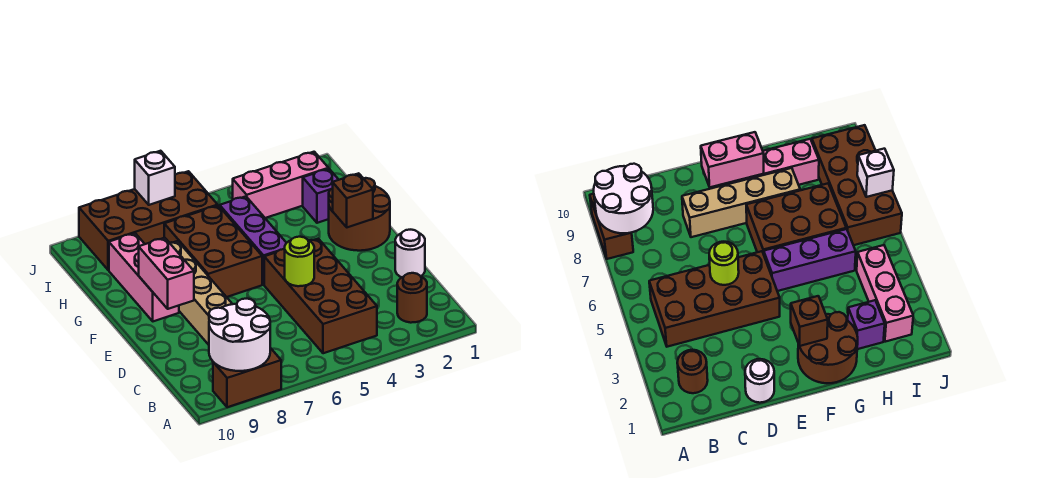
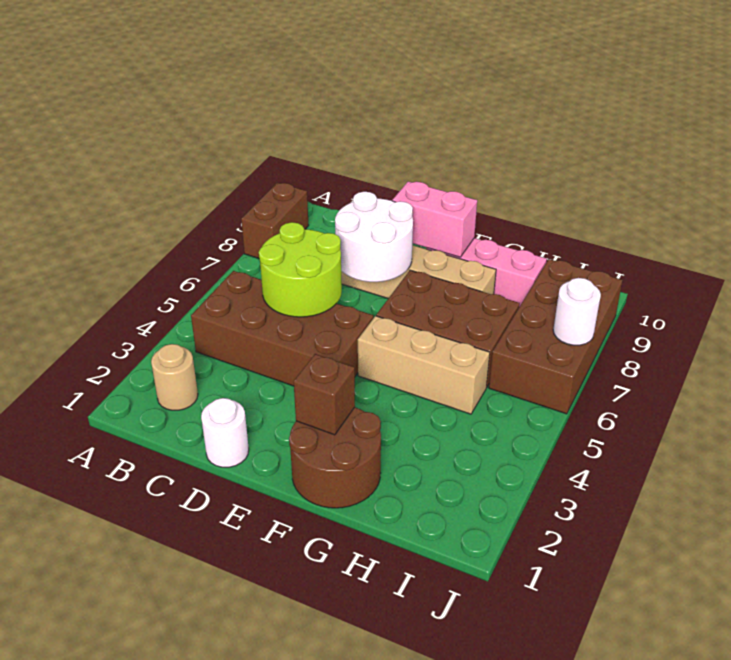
white round brick A8:B9 level 2 -> white round brick D7:E8 level 2
brown round brick B2 level 1 -> tan round brick B2 level 1
lime round brick D5 level 2 -> lime round brick C5:D6 level 2
purple brick F5:H5 level 1 -> tan brick F5:H5 level 1
purple brick H2 level 1 -> none
pink brick I2:I4 level 1 -> none
white brick J7 level 2 -> white round brick J7 level 2

